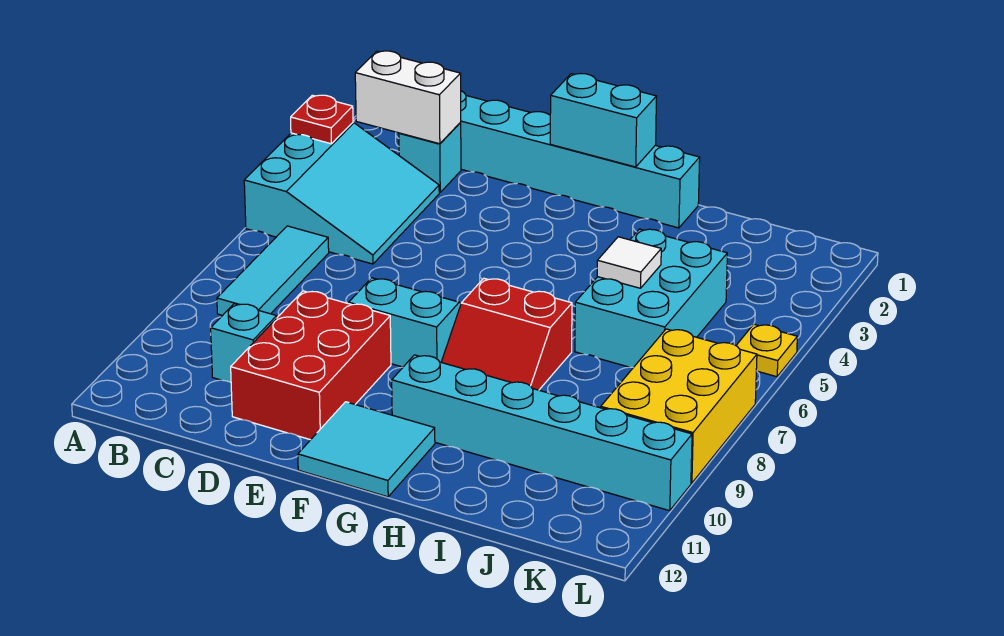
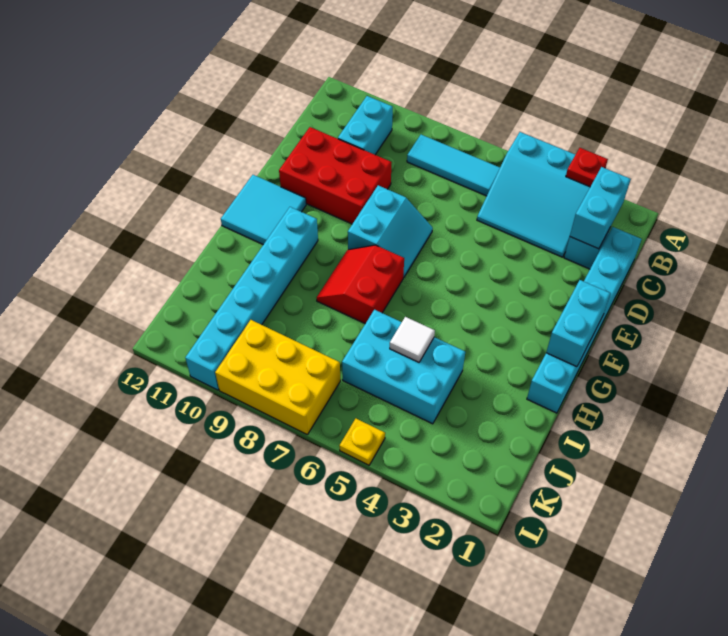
white brick B2:C2 level 2 -> cyan brick B2:C2 level 2
cyan brick C10 level 1 -> cyan brick B10:C10 level 1

